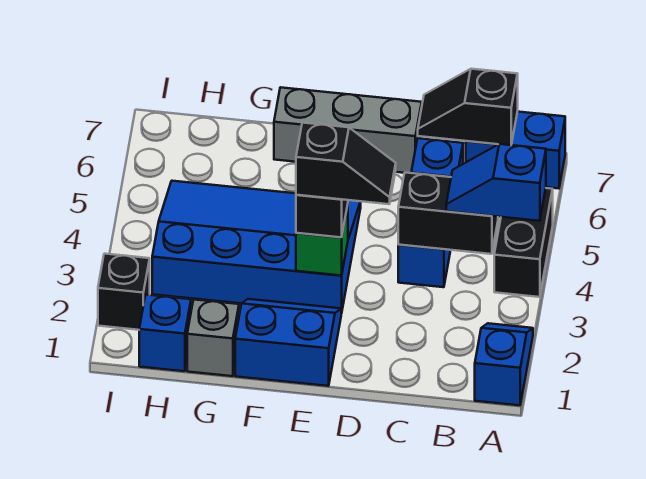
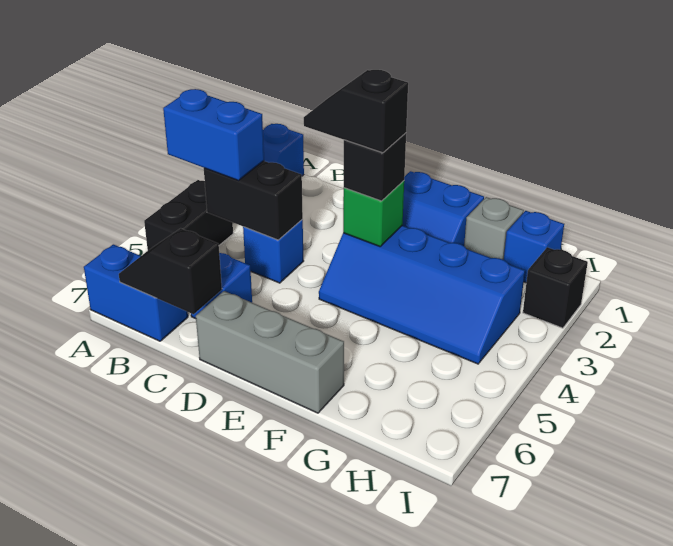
blue slope A4:B4 level 3 top A -> blue brick A4:B4 level 3
black slope B7:C7 level 2 top B -> black slope B7:C7 level 2 top C
blue slope E3:H5 level 1 top 3 -> blue slope E3:H4 level 1 top 3

